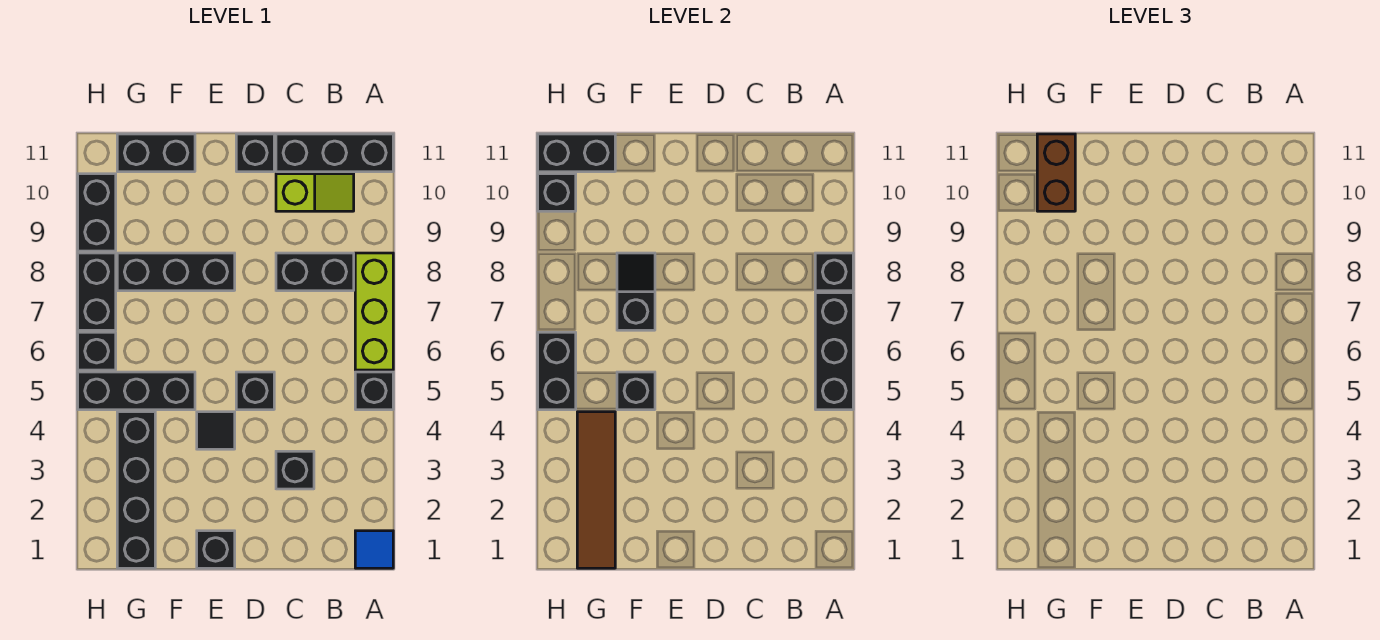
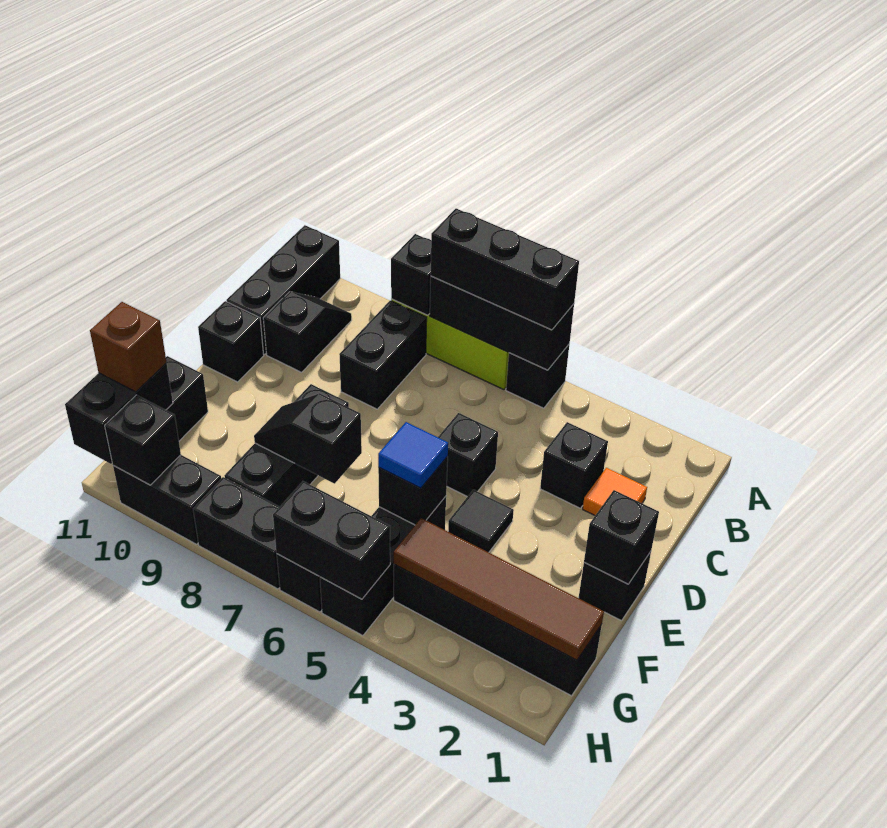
blue tile A1 level 1 -> blue tile F5 level 3
none -> black brick A5:A7 level 3
lime slope B10:C10 level 1 top C -> black slope B10:C10 level 1 top C
none -> orange tile C2 level 1
none -> black brick E1 level 2
brown brick G10:G11 level 3 -> brown brick G11 level 3

